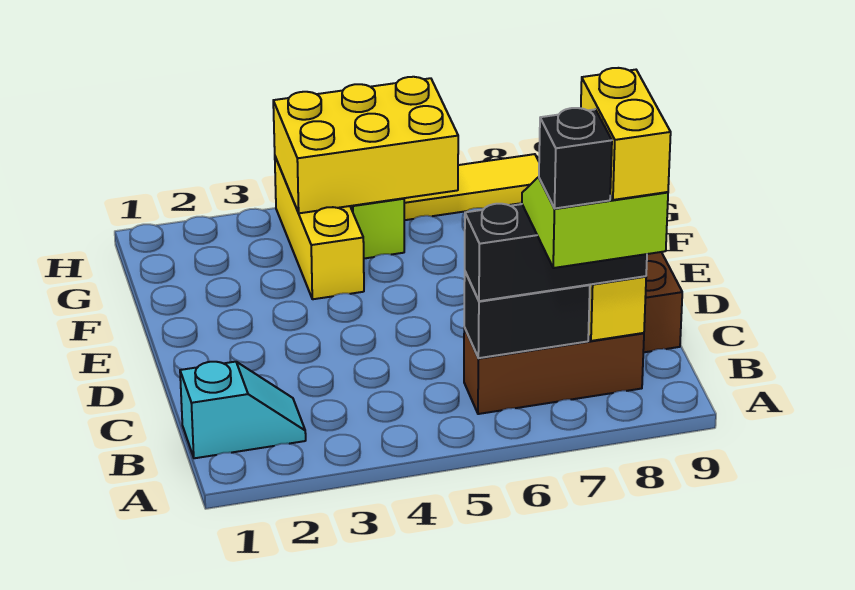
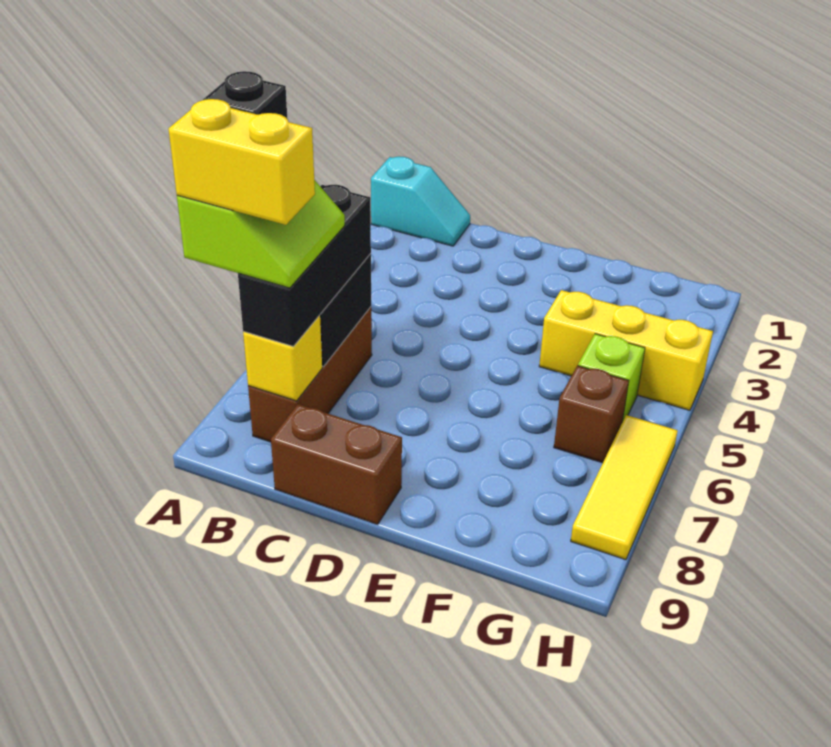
cyan slope B1:B2 level 1 top 1 -> cyan slope A1:B1 level 1 top A
yellow brick G4:H6 level 2 -> none
none -> brown brick G6 level 1

